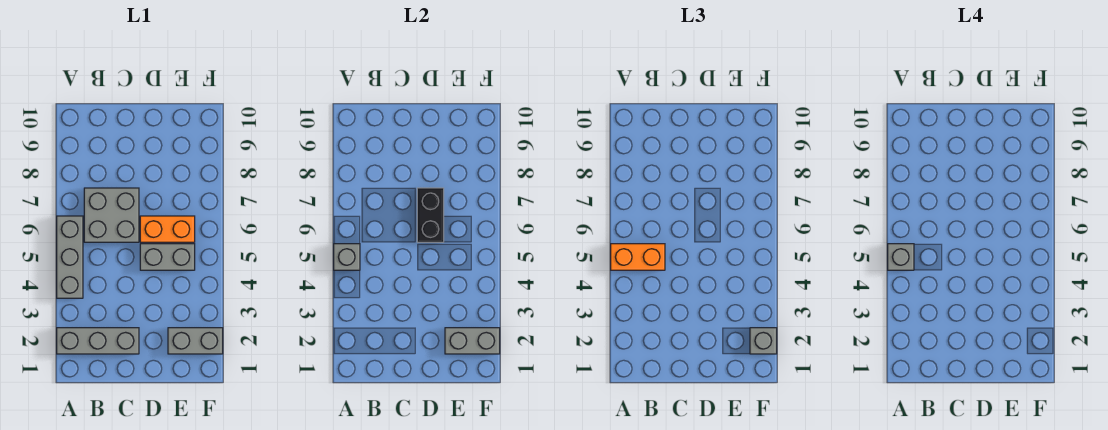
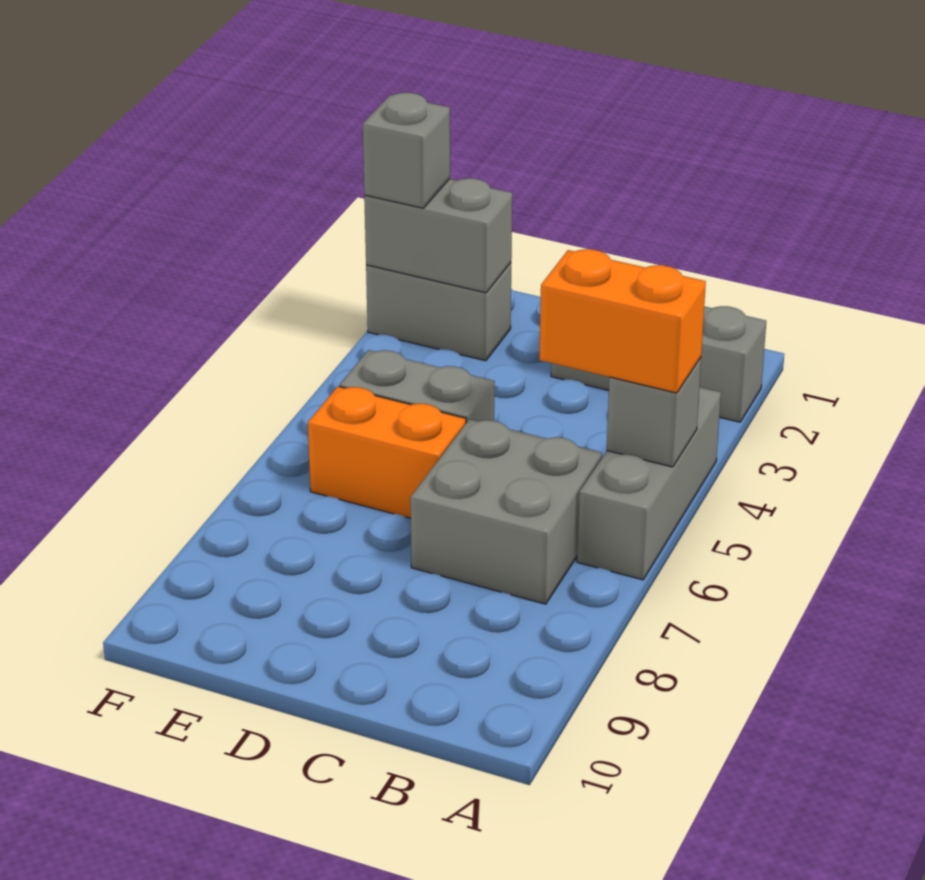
grey brick A5 level 4 -> none
black brick D6:D7 level 2 -> none

